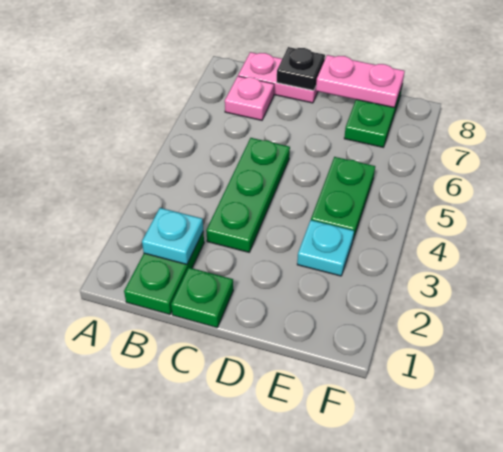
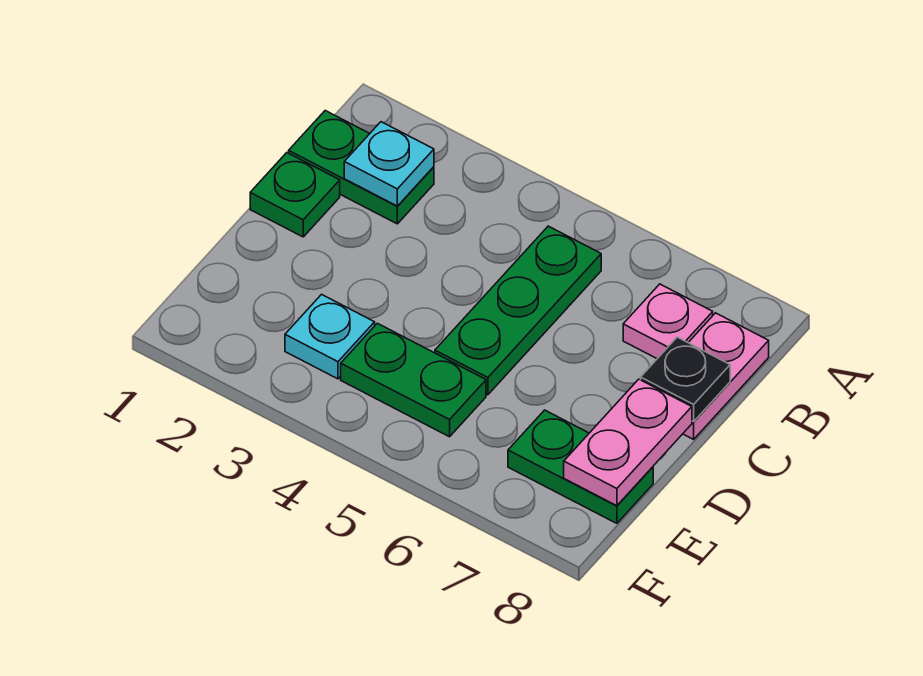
green plate C3:C5 level 1 -> green plate B5:D5 level 1

